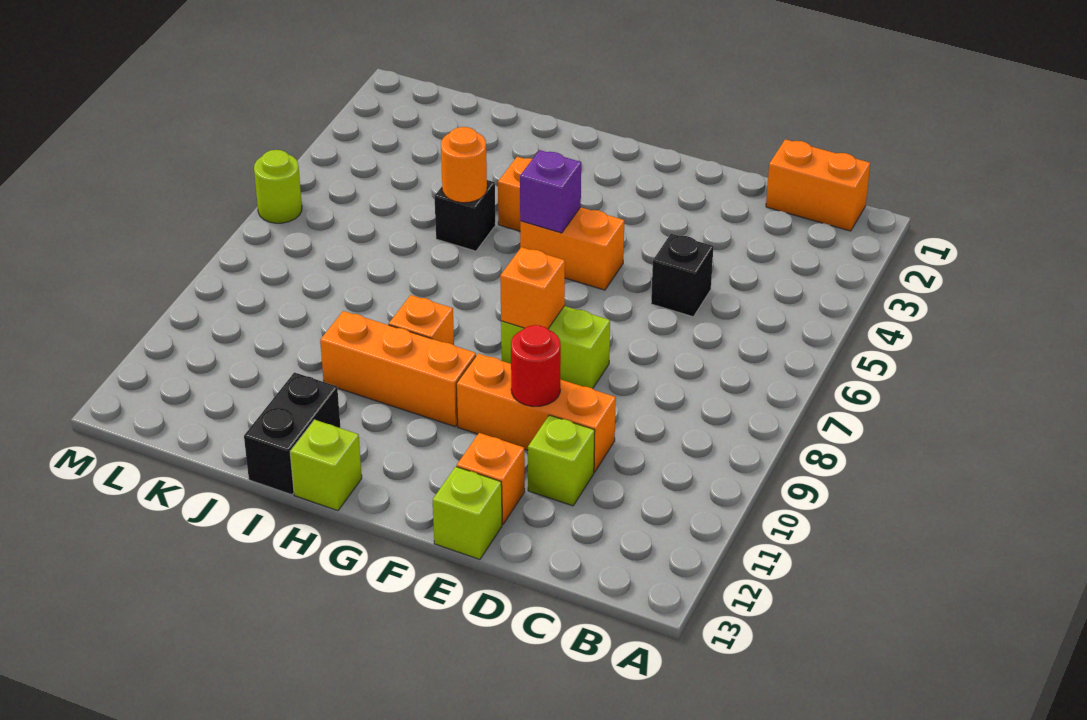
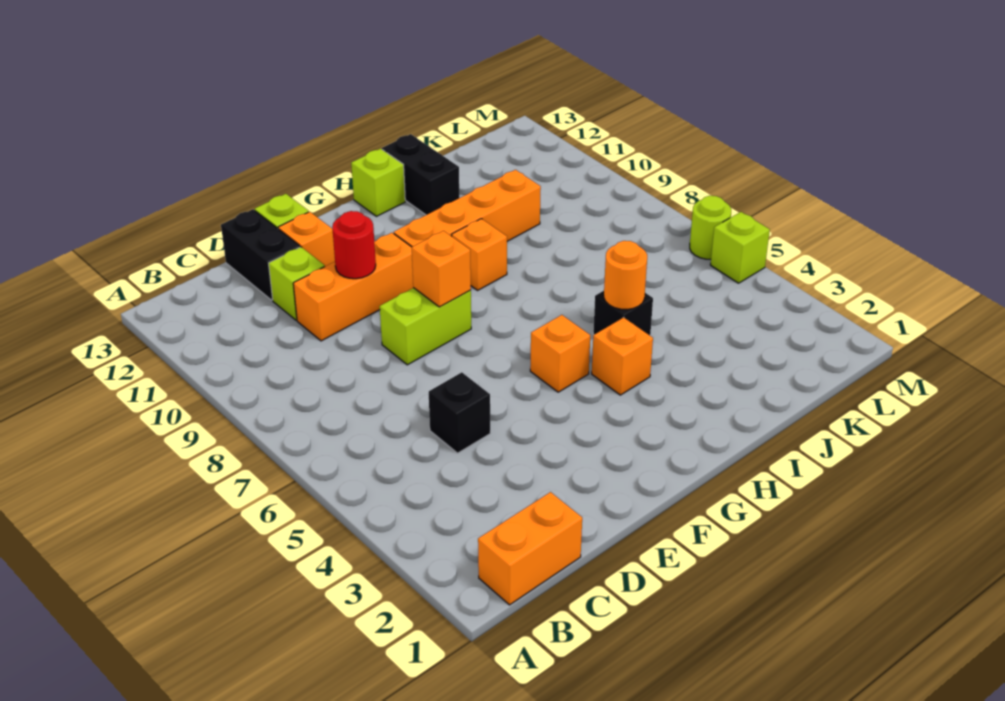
none -> black brick D12:D13 level 1
orange brick F5:G5 level 1 -> orange brick G5 level 1
purple brick G5 level 2 -> none
orange brick G10:I10 level 1 -> orange brick G10:J10 level 1
none -> lime brick M5 level 1

